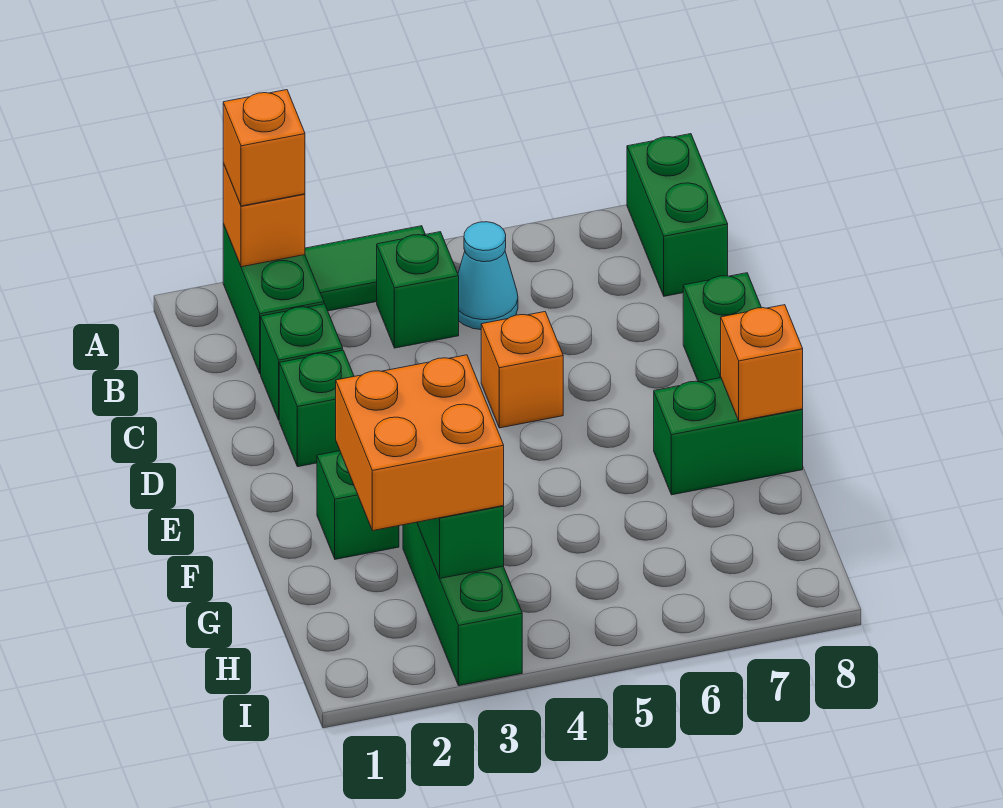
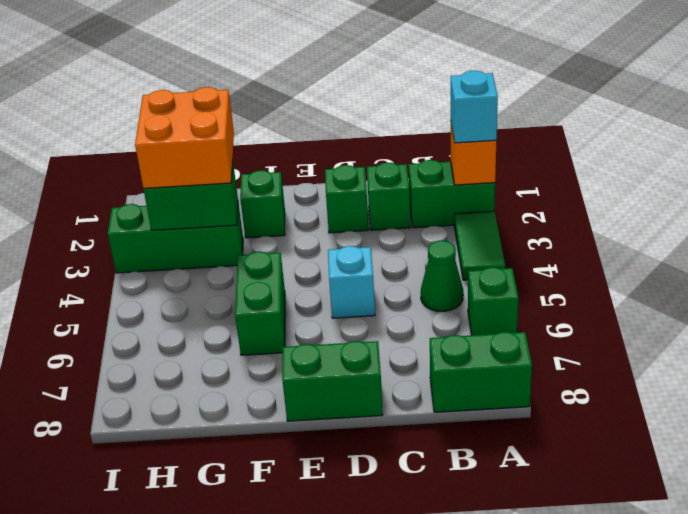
orange brick A2 level 3 -> cyan brick A2 level 3
green brick B4 level 1 -> green brick A6 level 1
cyan cone B5 level 1 -> green cone B5 level 1
orange brick D5 level 1 -> cyan brick D5 level 1
green brick F7:F8 level 1 -> green brick F5:F6 level 1
orange brick F8 level 2 -> none

